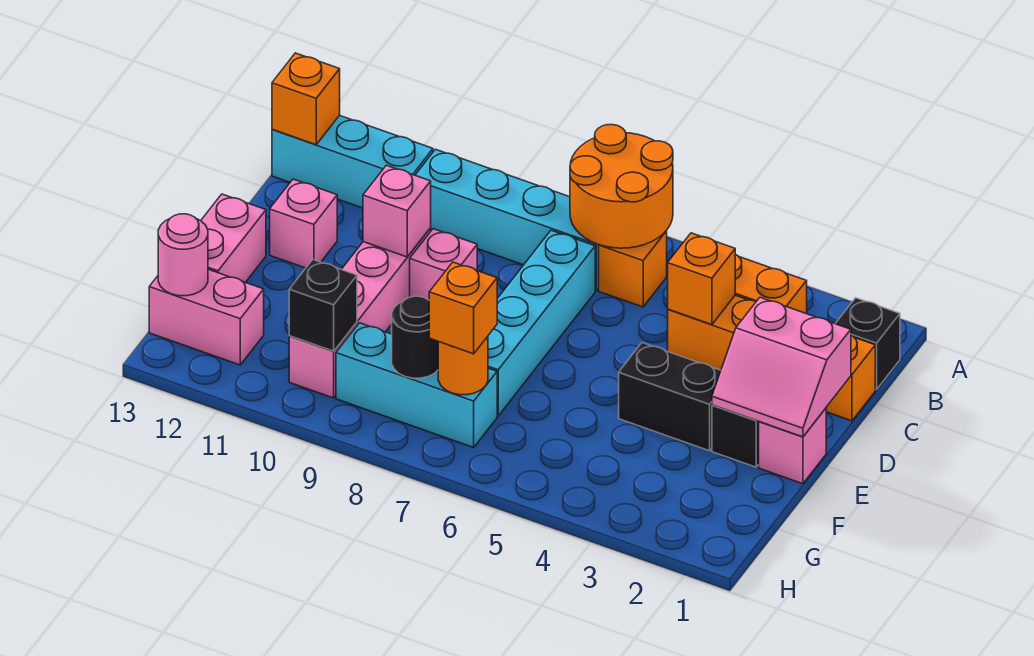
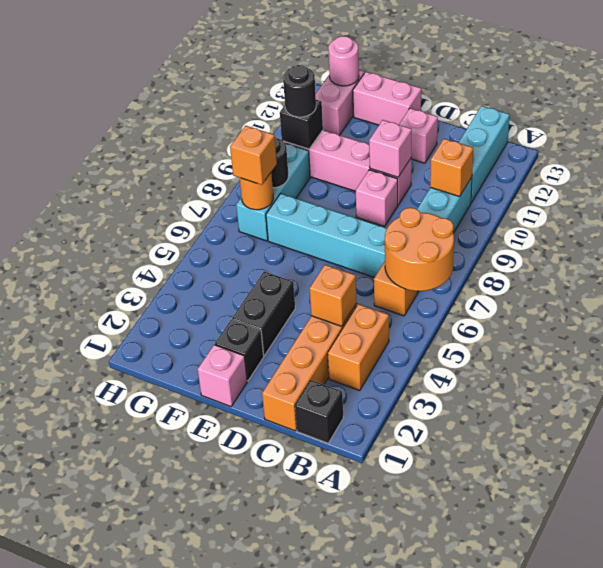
orange brick B13 level 2 -> orange brick B10 level 2
pink slope D1:E2 level 2 top D -> none
none -> black round brick G10 level 3

